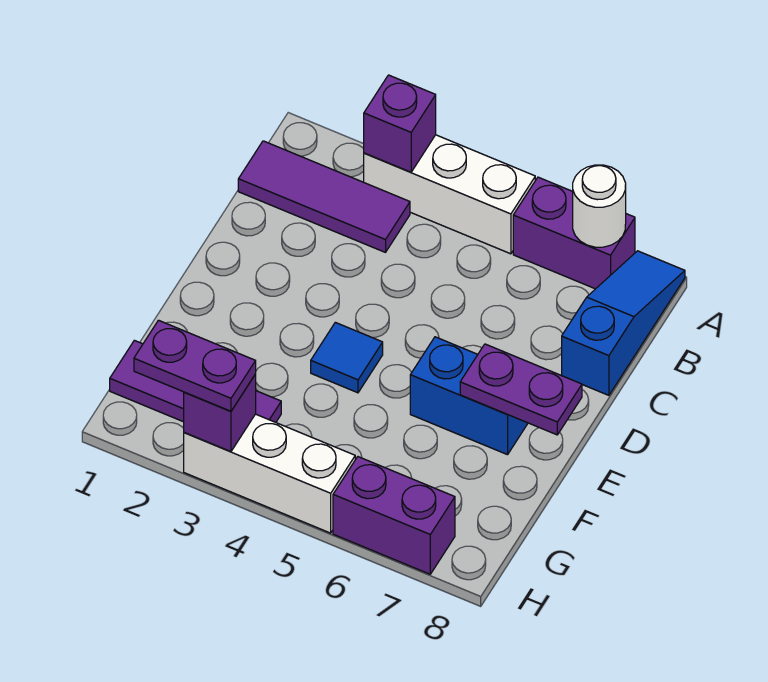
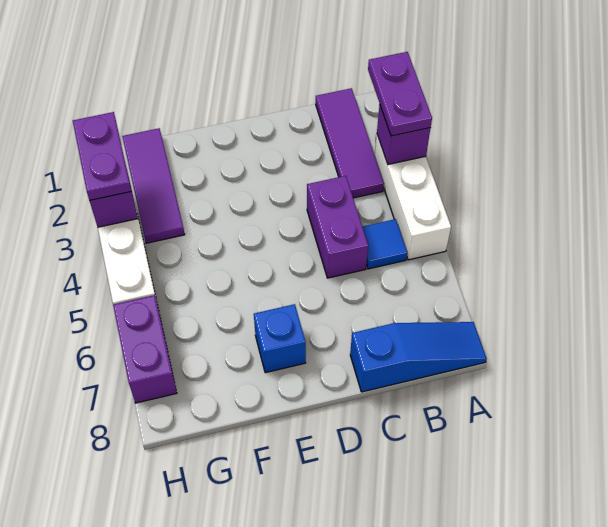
purple brick A6:A7 level 1 -> purple brick C4:C5 level 1
white round brick A7 level 2 -> none
blue tile E4 level 1 -> blue tile B5 level 1
blue brick E6:E7 level 1 -> blue brick E7 level 1
purple plate E7:E8 level 2 -> purple plate A2:A3 level 3

